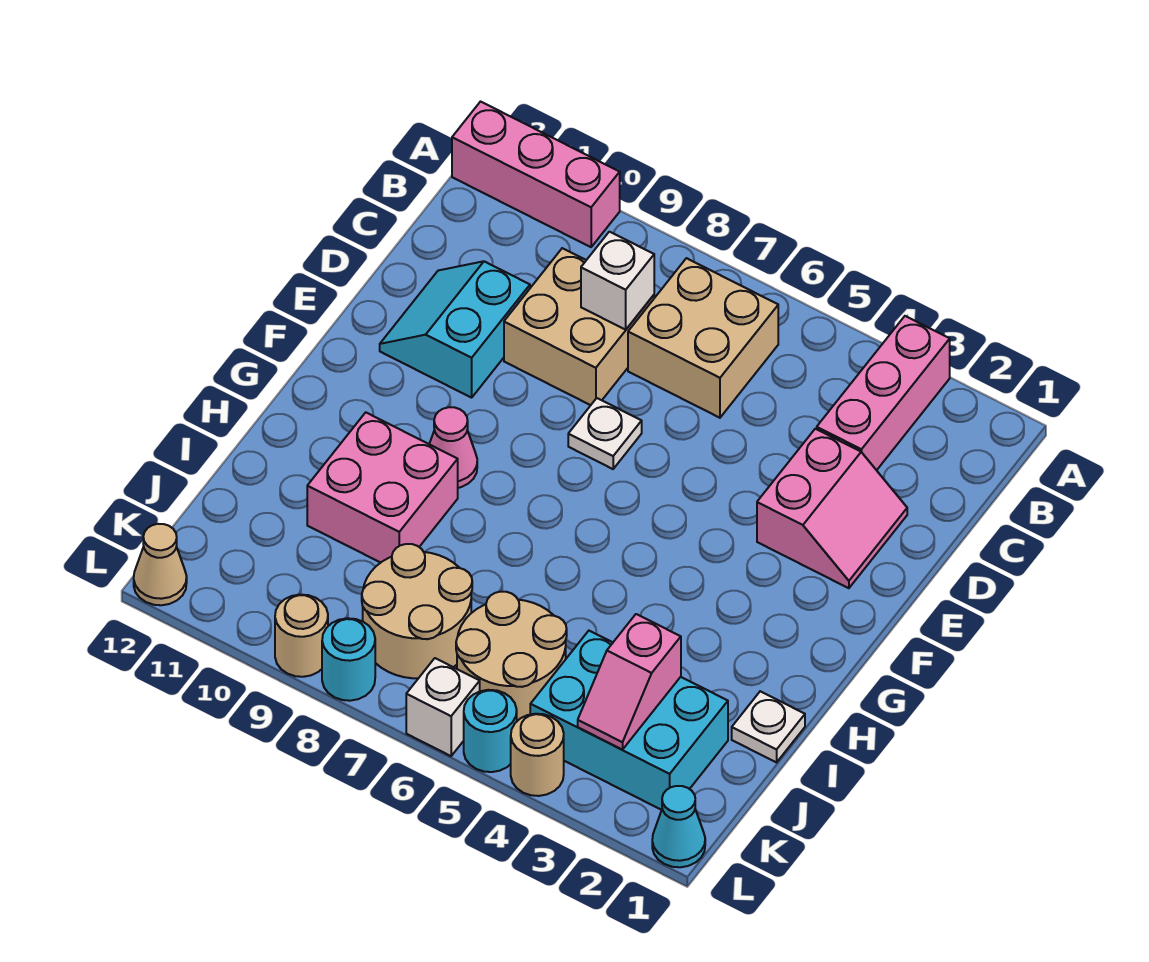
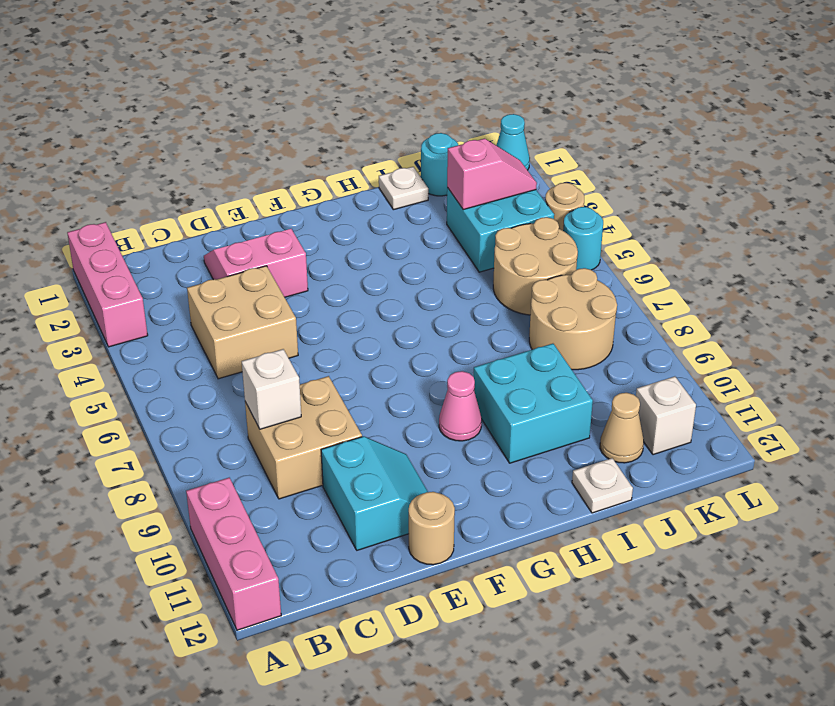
pink brick A3:C3 level 1 -> pink brick A1:A3 level 1
tan brick B6:C7 level 1 -> tan brick C4:D5 level 1
cyan slope D10:E11 level 1 top 10 -> cyan slope D10:E11 level 1 top D
white plate E7 level 1 -> white plate I12 level 1
pink brick H9:I10 level 1 -> cyan brick H9:I10 level 1
cyan brick J2:K4 level 1 -> cyan brick J3:K4 level 1
white brick L6 level 1 -> white brick K11 level 1
cyan round brick L8 level 1 -> cyan round brick J1 level 1
tan round brick L9 level 1 -> tan round brick E12 level 1
tan cone L12 level 1 -> tan cone J11 level 1

